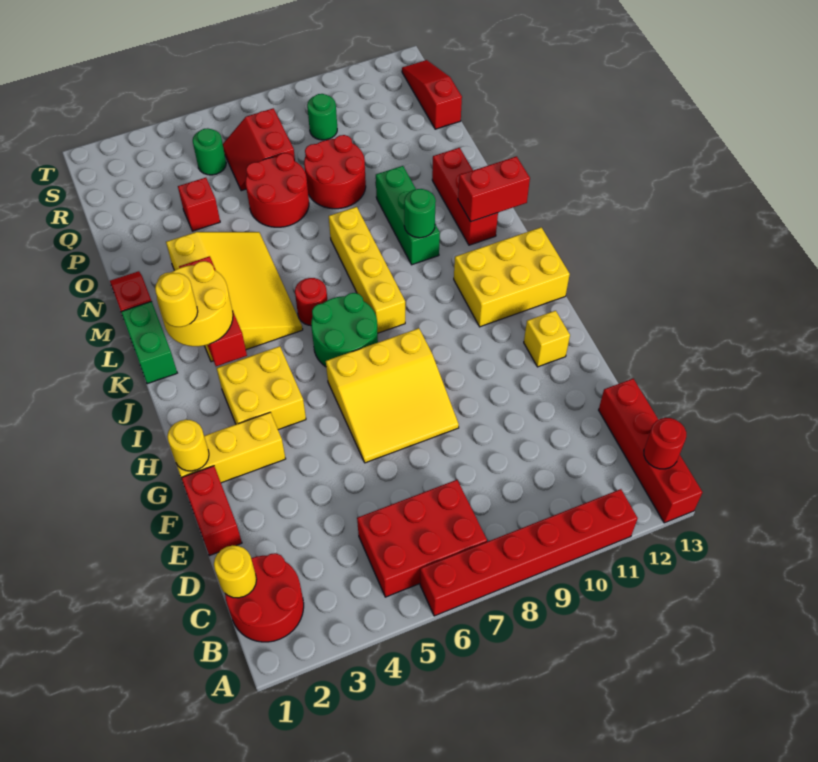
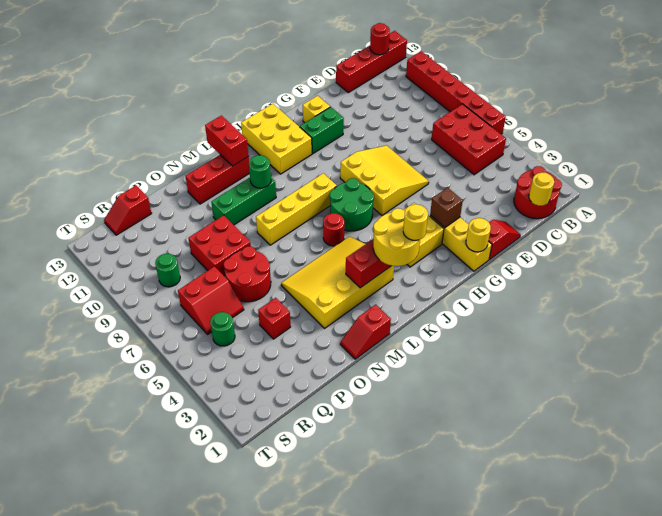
red brick E1:F1 level 1 -> red slope E1:F1 level 1 top F
none -> brown brick G3 level 2
green brick K1:L1 level 1 -> green brick G11:H11 level 1
red round brick O8:P9 level 1 -> red brick O8:P9 level 1
red slope Q13:S13 level 1 top Q -> red slope Q13:R13 level 1 top Q

